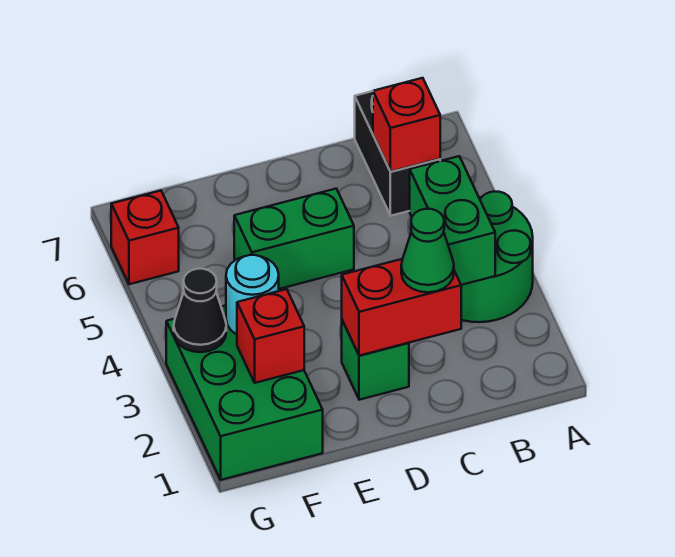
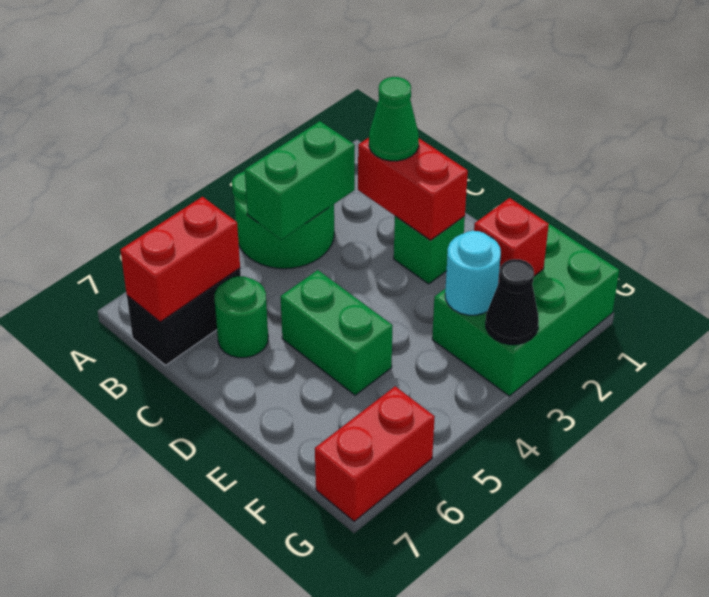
red brick B6 level 2 -> red brick B6:B7 level 2
none -> green round brick C6 level 1
red brick G6 level 1 -> red brick G6:G7 level 1

